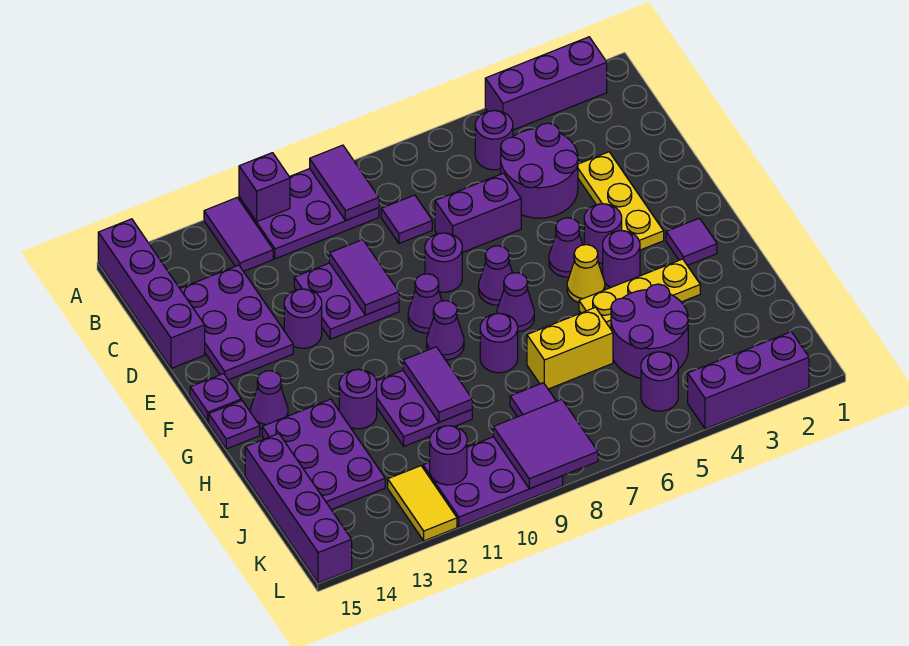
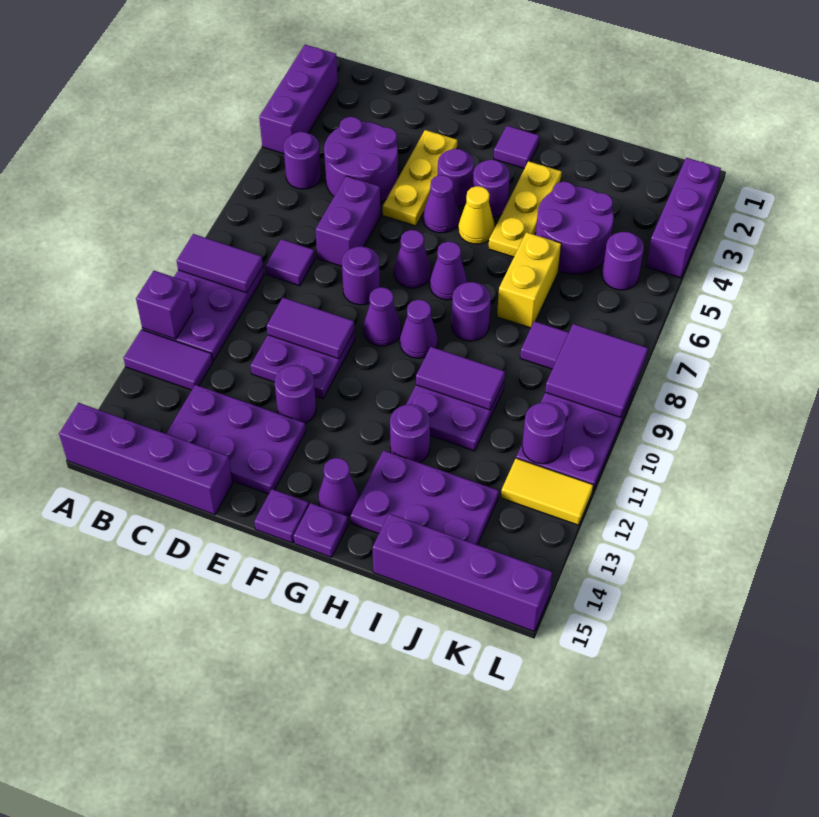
yellow plate D3:F3 level 1 -> yellow plate E3:E5 level 1

